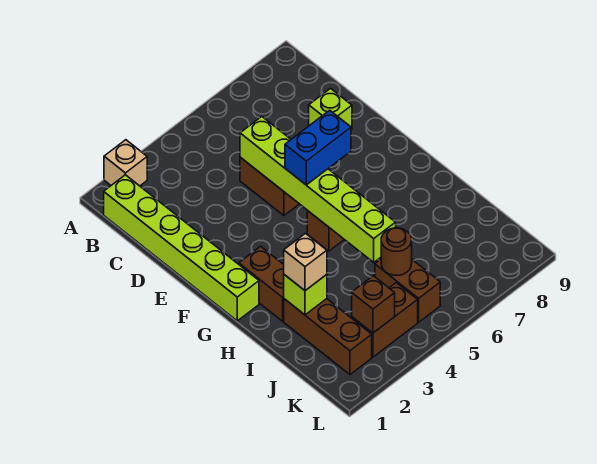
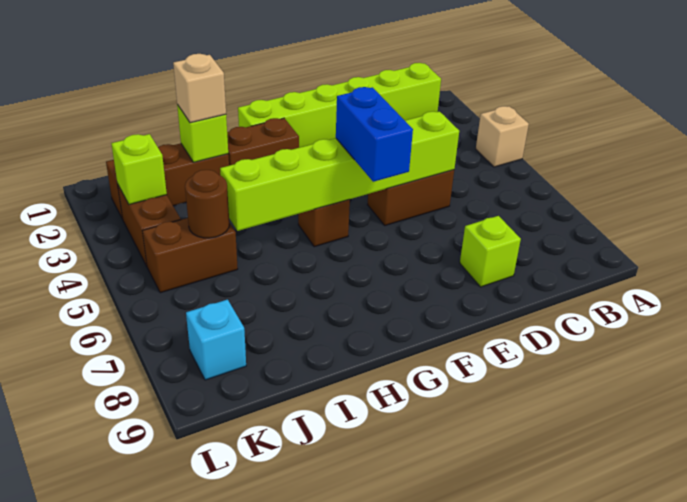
tan brick A2 level 1 -> tan brick A4 level 1
brown brick K3 level 2 -> lime brick K3 level 2
none -> cyan brick K8 level 1

